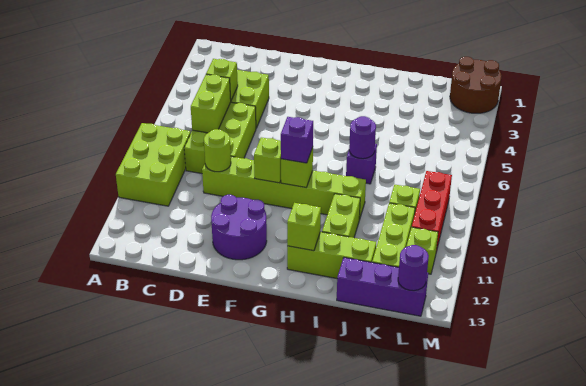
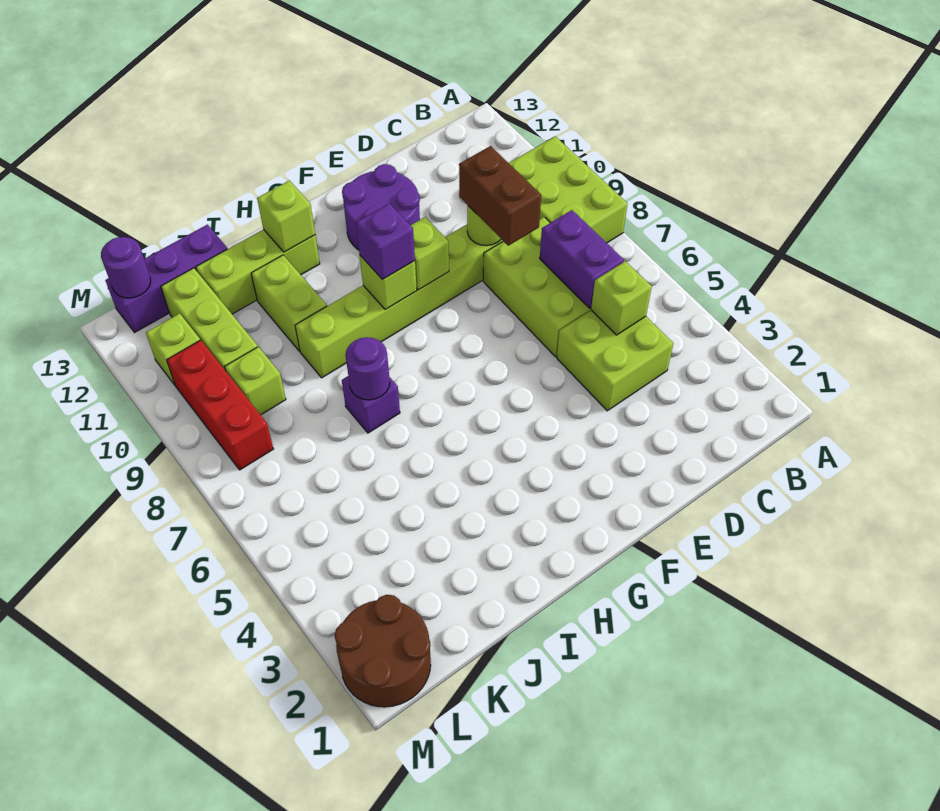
lime brick C6:C7 level 2 -> purple brick C6:C7 level 2
none -> brown brick D8:D9 level 3

